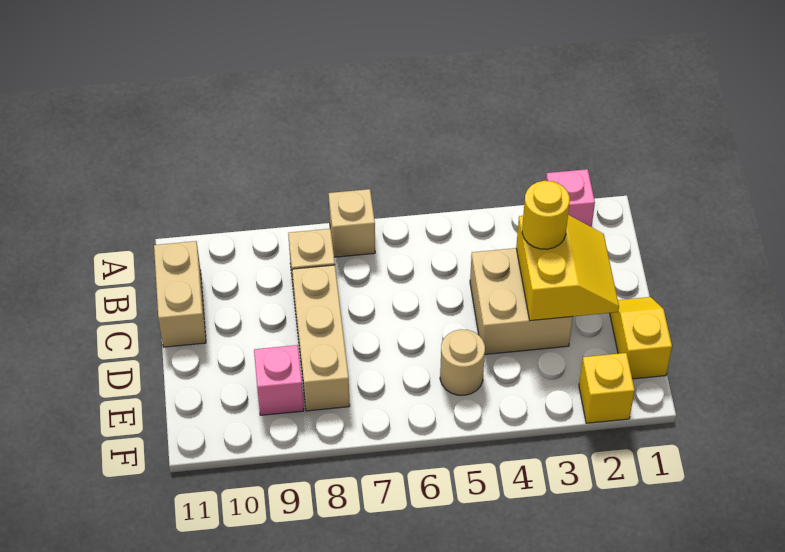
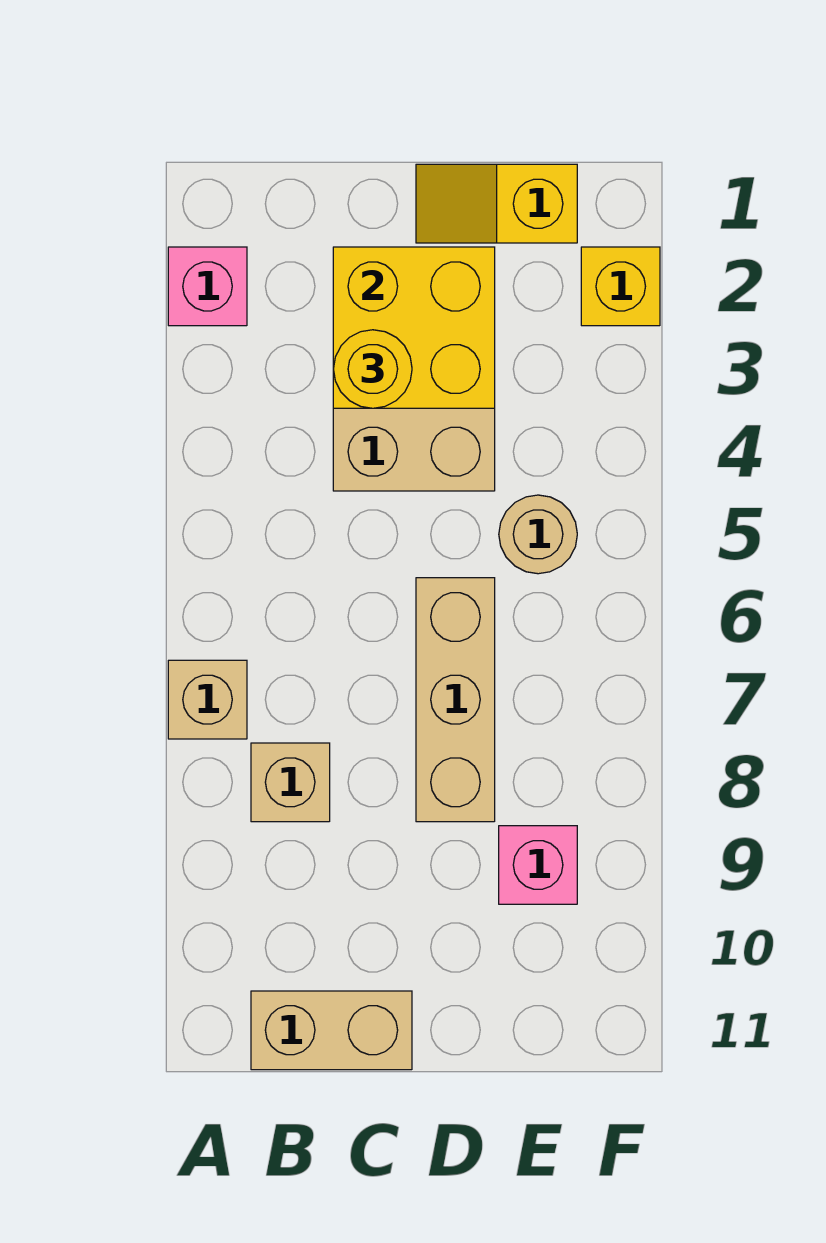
yellow slope C2:D3 level 2 top 3 -> yellow brick C2:D3 level 2
tan brick C8:E8 level 1 -> tan brick D6:D8 level 1

